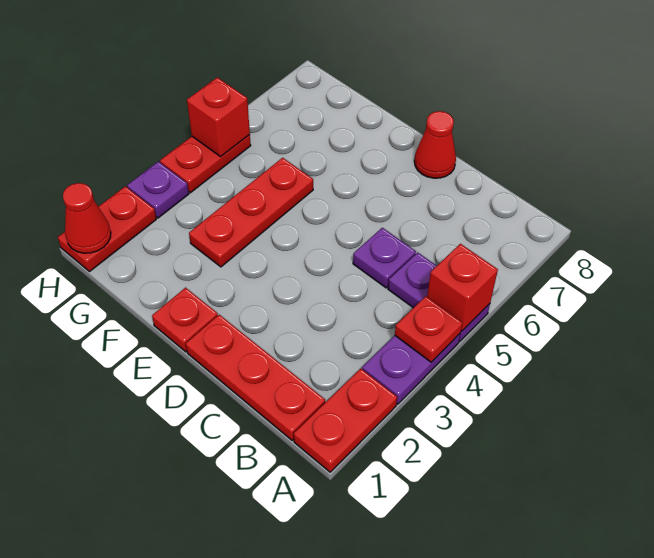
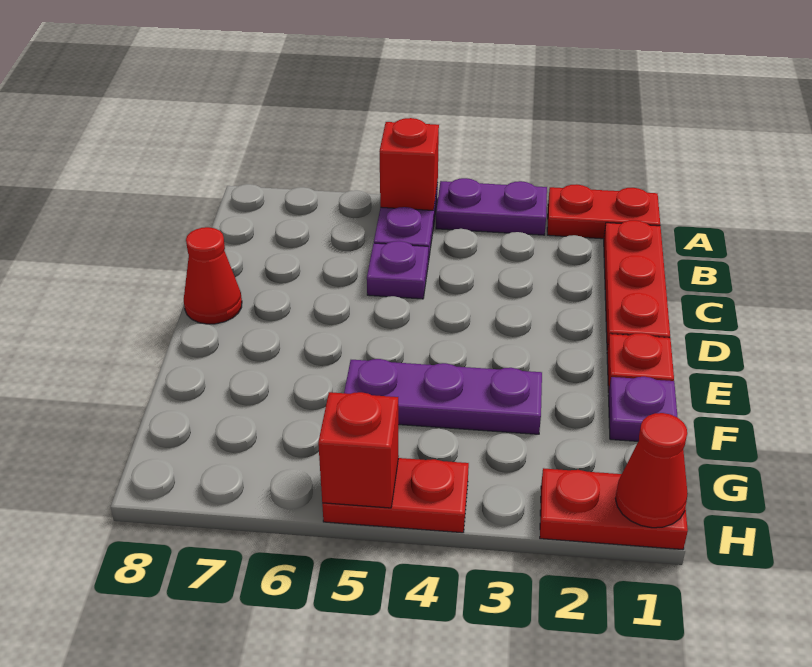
red plate A4 level 2 -> none
red plate F3:F5 level 1 -> purple plate F3:F5 level 1
purple plate H3 level 1 -> purple plate F1 level 1

